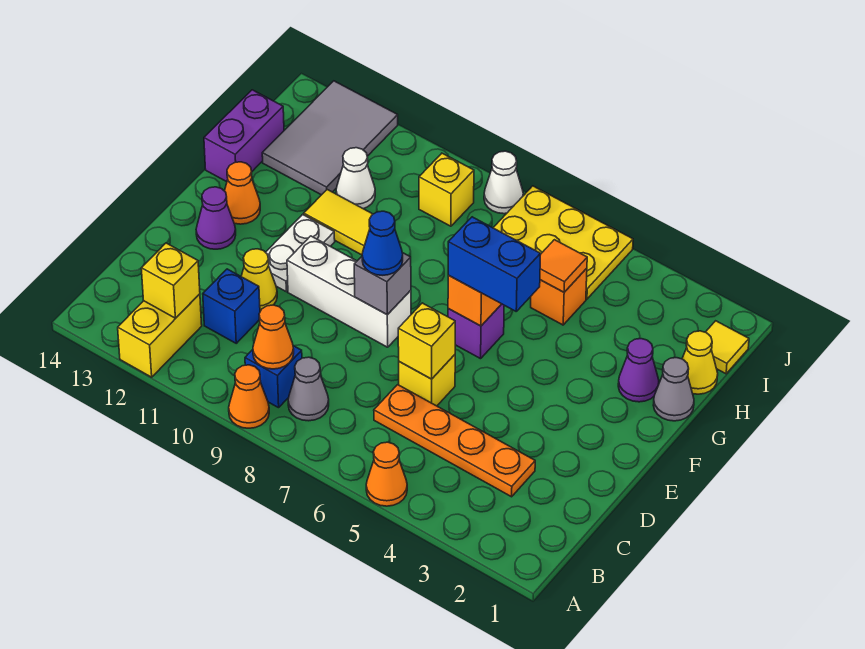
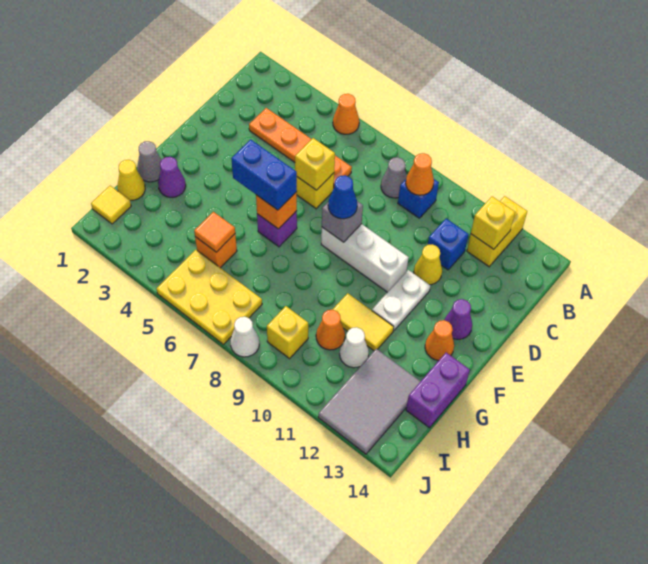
orange cone A9 level 1 -> orange cone H10 level 1

